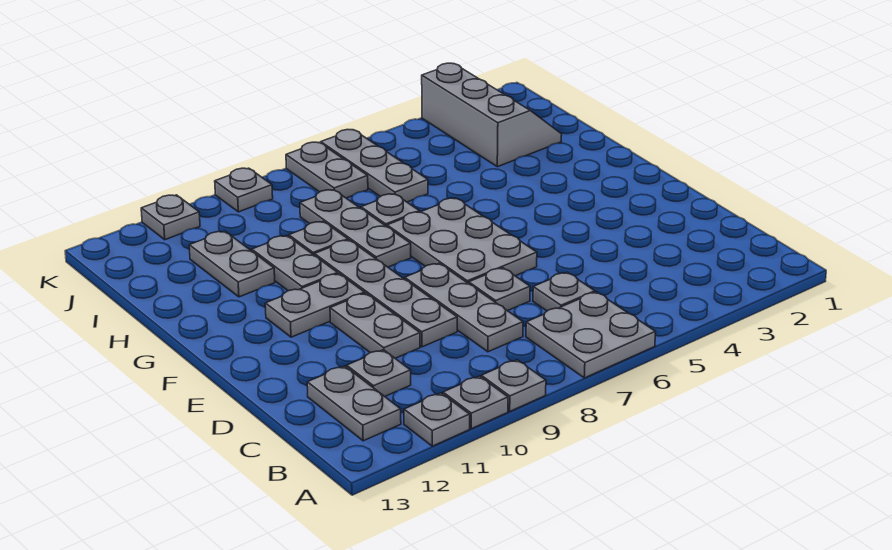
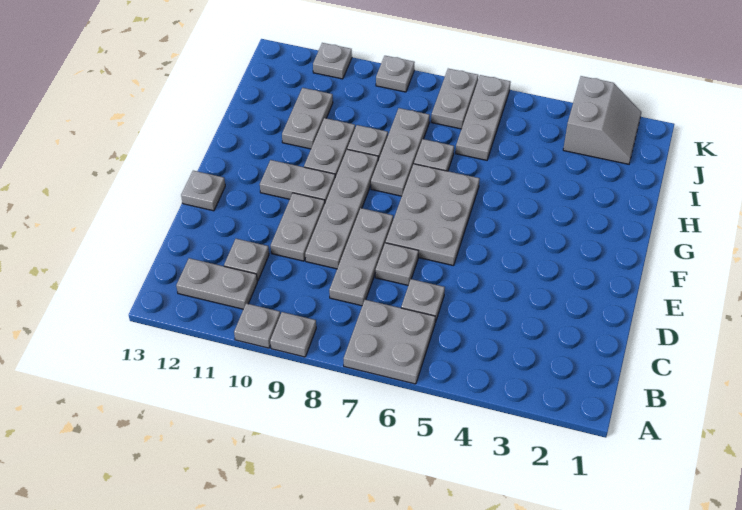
grey plate A11 level 1 -> grey plate E13 level 1
grey plate B12:C12 level 1 -> grey plate B11:B12 level 1
grey slope I2:K3 level 1 top 3 -> grey slope J2:K3 level 1 top 3

